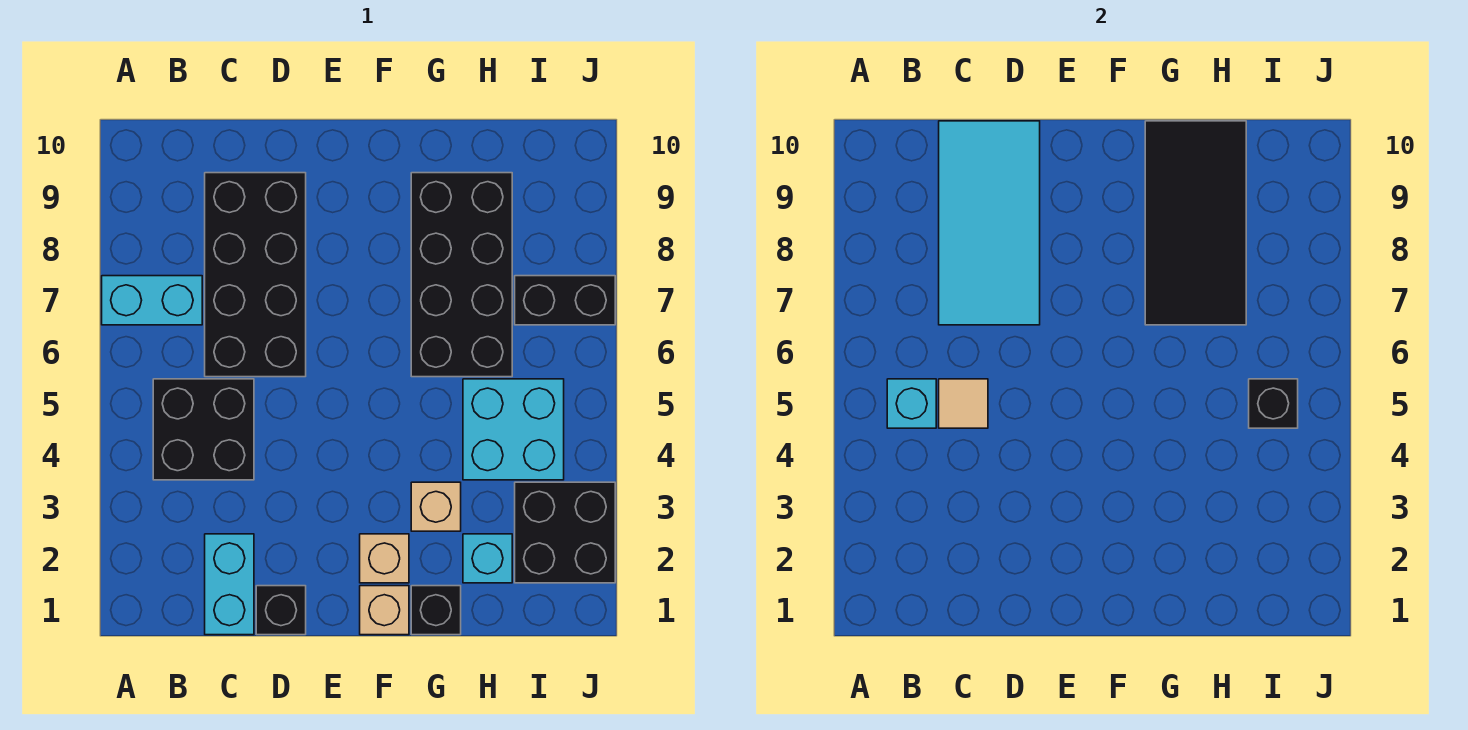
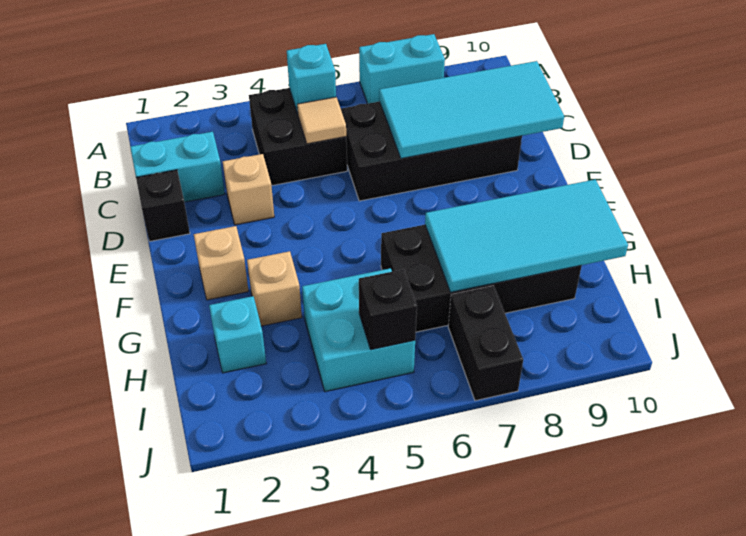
cyan brick A7:B7 level 1 -> cyan brick A7:A8 level 1
tan brick F1 level 1 -> tan brick D3 level 1
black brick G1 level 1 -> none
black tile G7:H10 level 2 -> cyan tile G7:H10 level 2
black brick I2:J3 level 1 -> none

